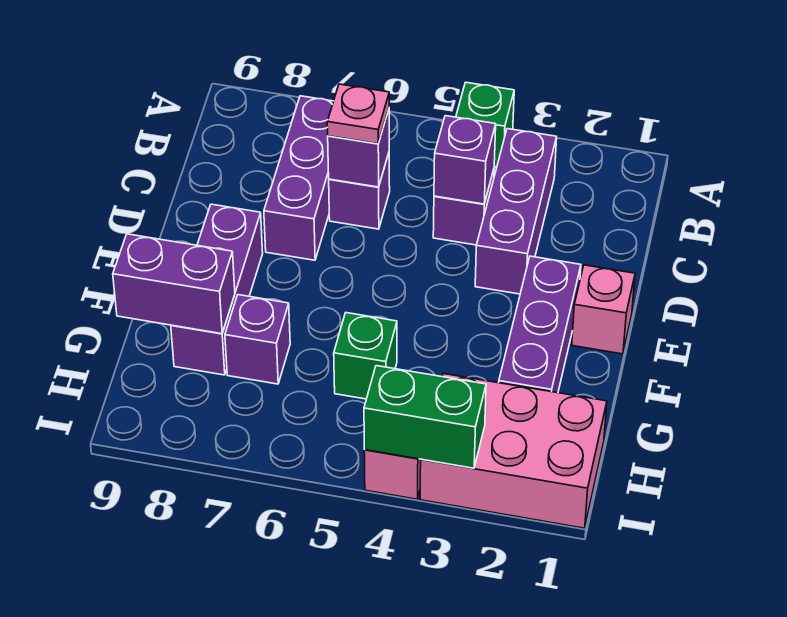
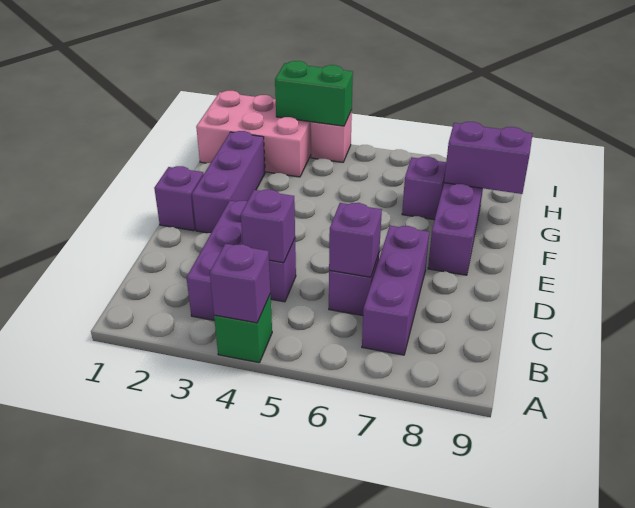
none -> purple brick A4 level 2
pink plate C6 level 3 -> none
pink brick E1 level 1 -> purple brick E1 level 1
green brick G5 level 1 -> none

